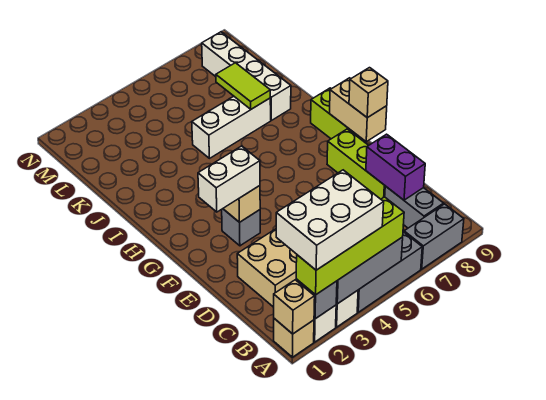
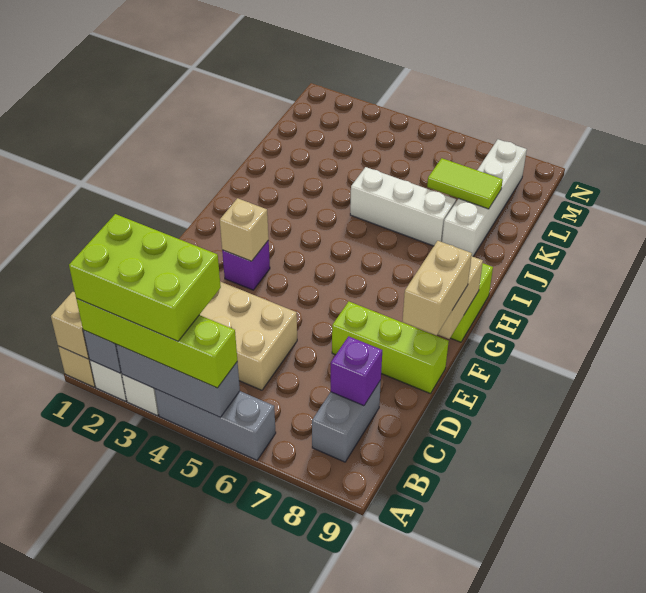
white brick A2:B4 level 4 -> lime brick A2:B4 level 4
grey brick A7:A8 level 1 -> none
purple brick C8:D8 level 2 -> purple brick C8 level 2
lime brick D8:F8 level 1 -> lime brick E7:E9 level 1
white brick F2:F3 level 3 -> none
grey brick F3 level 1 -> purple brick F3 level 1
tan brick F9 level 3 -> tan brick E9:F9 level 3
lime tile J7:K7 level 2 -> lime tile K7:K8 level 2

